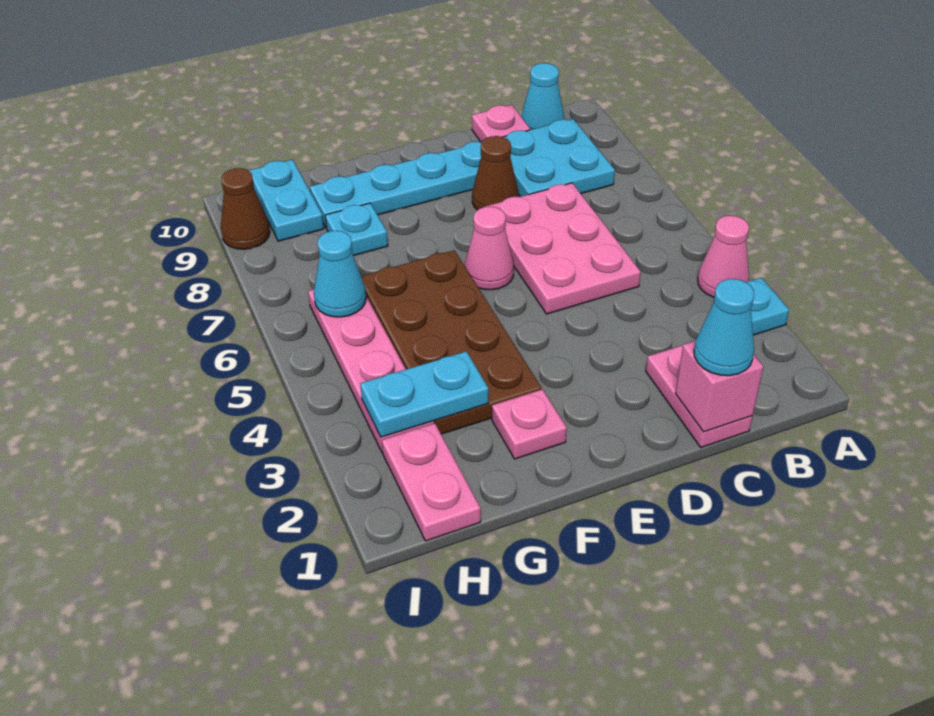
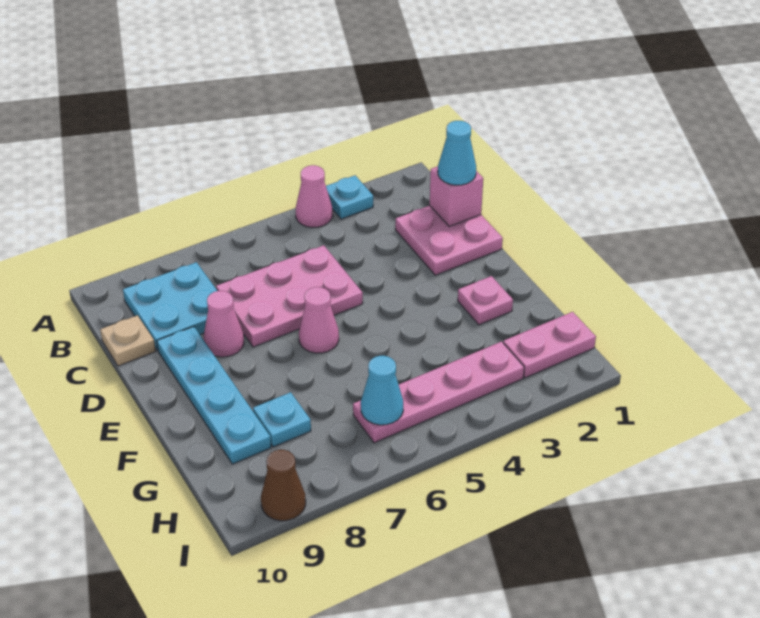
cyan cone B10 level 1 -> none
pink plate C1:C2 level 1 -> pink plate C1:D2 level 1
pink plate C10 level 1 -> tan plate C10 level 1
brown cone D8 level 1 -> pink cone D8 level 1
brown plate F3:G6 level 1 -> none
cyan plate G3:H3 level 2 -> none
cyan plate H9:H10 level 1 -> none

